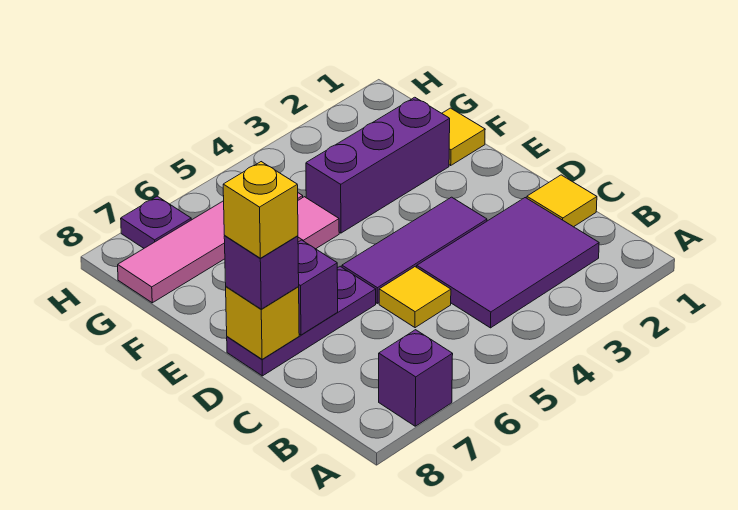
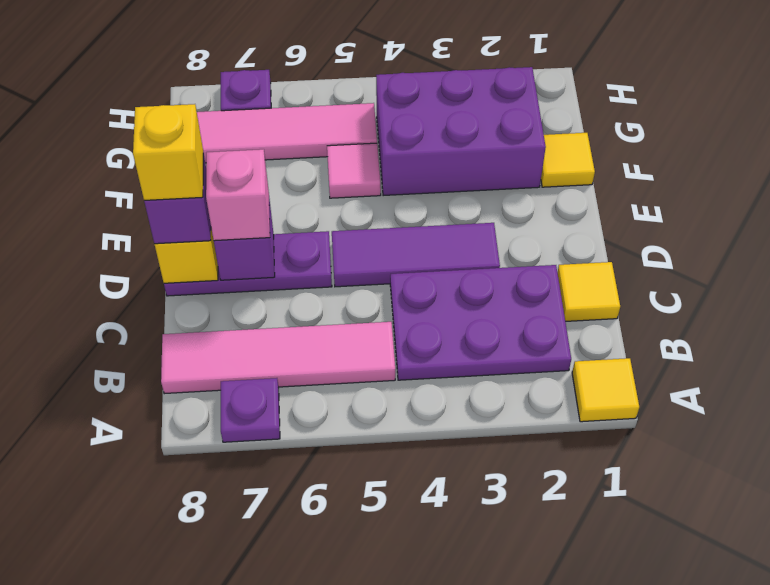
purple brick A7 level 1 -> purple plate A7 level 1
purple tile B2:C4 level 1 -> purple plate B2:C4 level 1
none -> pink tile B5:B8 level 1
yellow tile C5 level 1 -> yellow tile A1 level 1
none -> pink brick D7 level 3
purple brick F2:F4 level 1 -> purple brick F2:G4 level 1

